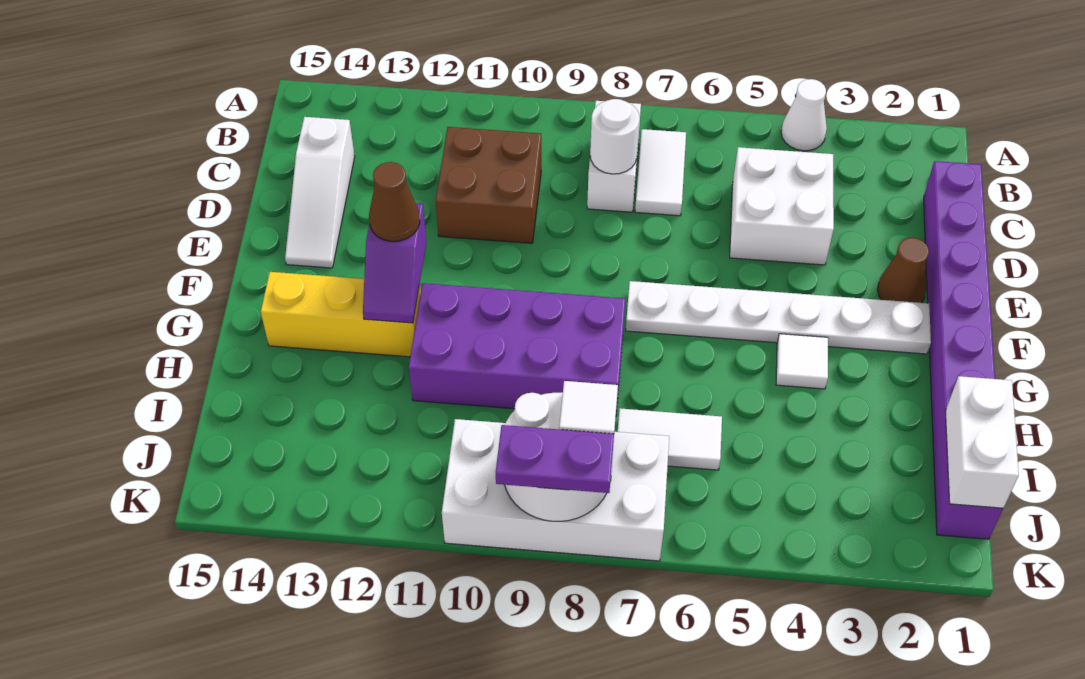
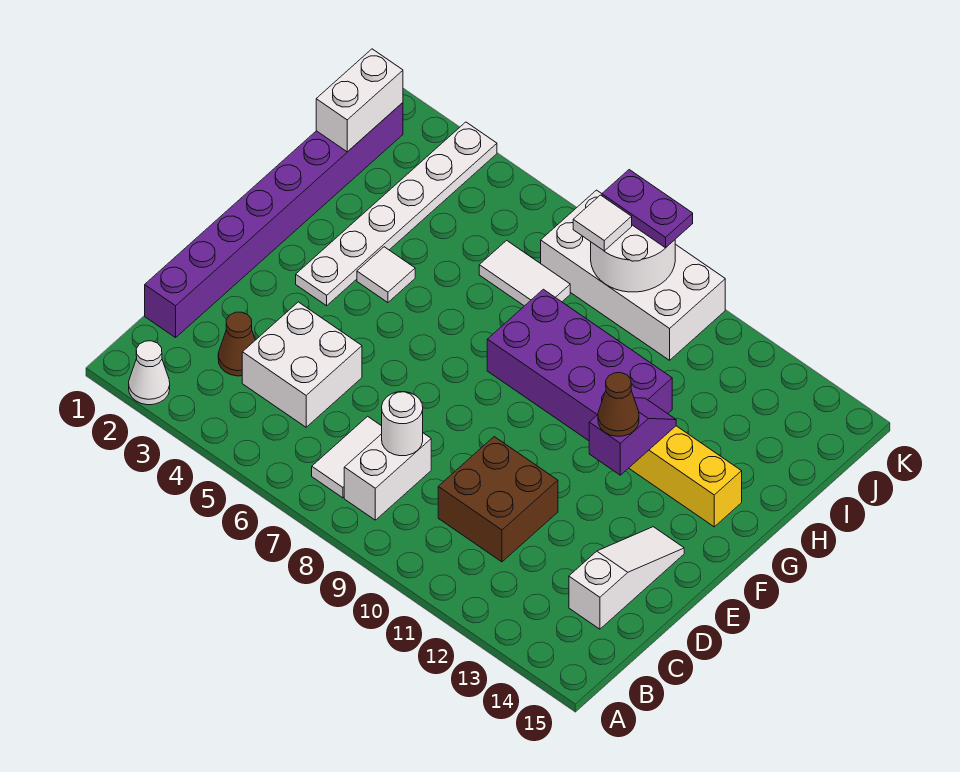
white cone A4 level 1 -> white cone A2 level 1
brown cone E2 level 1 -> brown cone C3 level 1
white plate F2:F7 level 1 -> white plate F3:K3 level 1

